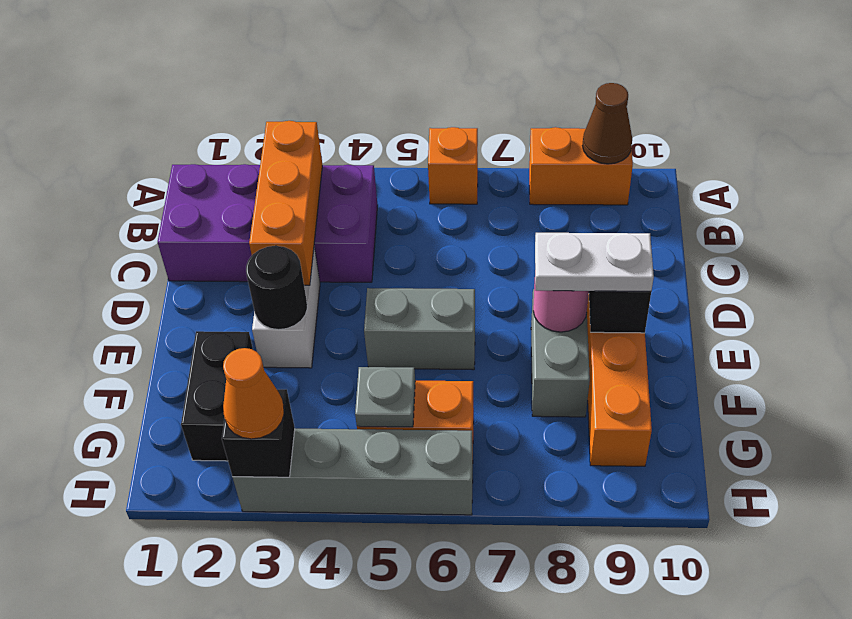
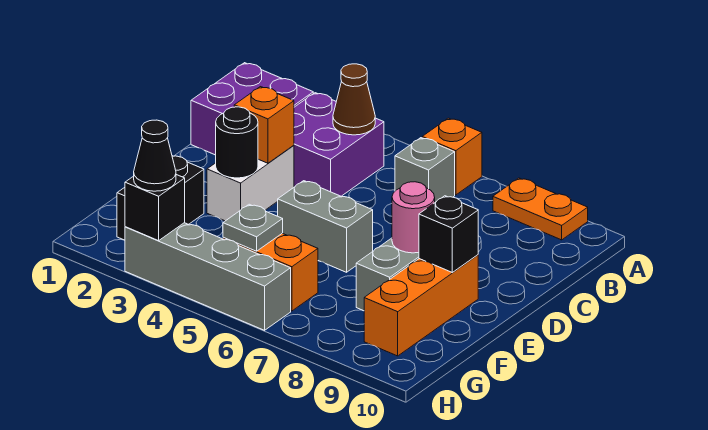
orange brick A8:A9 level 1 -> orange plate A8:A9 level 1
brown cone A9 level 2 -> brown cone B4 level 2
orange brick B3:D3 level 2 -> orange brick D3 level 2
none -> grey brick B6 level 1
white plate E8:E9 level 3 -> none
orange cone H3 level 3 -> black cone H3 level 3

